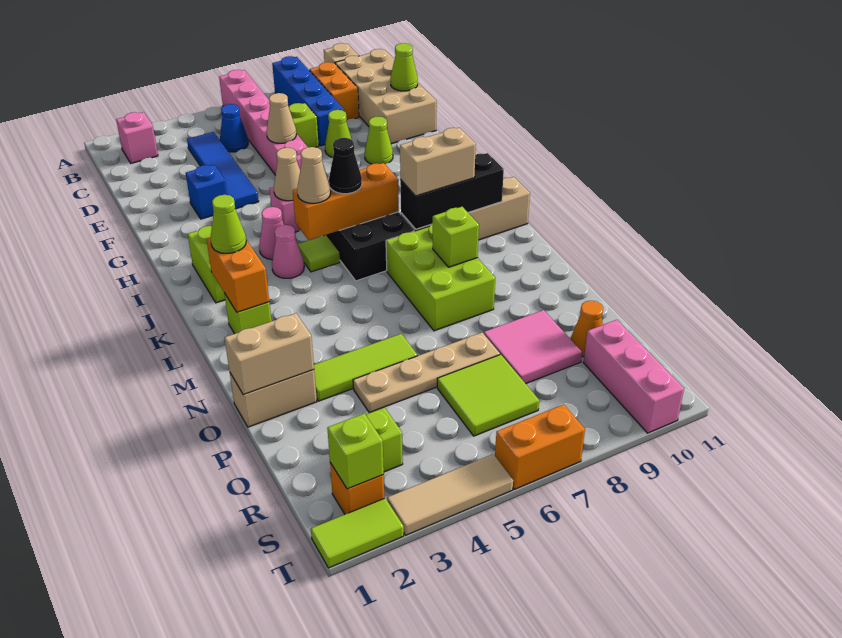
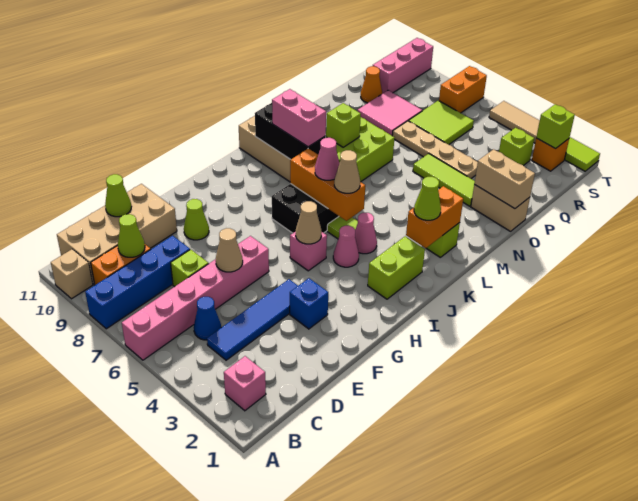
lime cone E8 level 1 -> lime cone C9 level 2
black cone J6 level 3 -> pink cone J6 level 3
tan brick K8:K9 level 3 -> pink brick K8:K9 level 3
orange brick T6:T7 level 1 -> orange brick S7:T7 level 1

